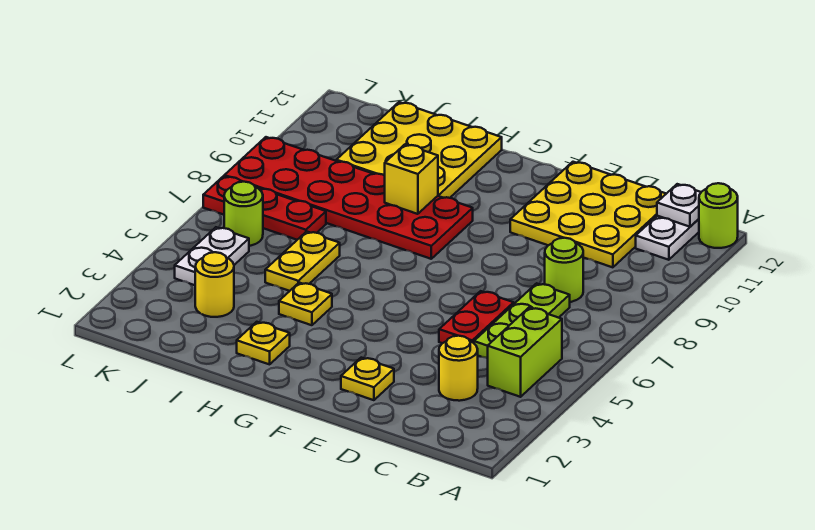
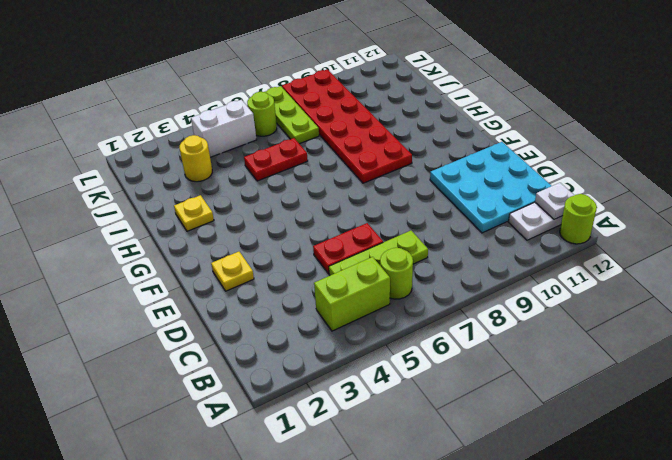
yellow round brick C3 level 1 -> none
lime round brick C8 level 1 -> lime round brick B6 level 1
yellow plate C10:E12 level 1 -> cyan plate C10:E12 level 1
yellow plate H4 level 1 -> none
yellow brick H9 level 2 -> none
yellow plate H10:J12 level 1 -> none
yellow plate I5:I6 level 1 -> red plate I5:I6 level 1
red plate J7:L7 level 1 -> lime plate J7:L7 level 1
white plate K4:K5 level 1 -> white brick K4:K5 level 1

